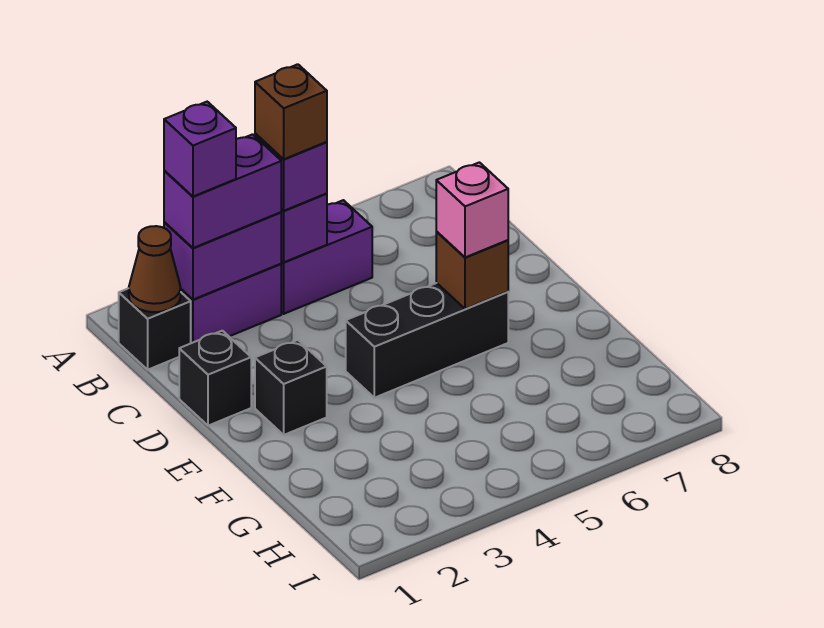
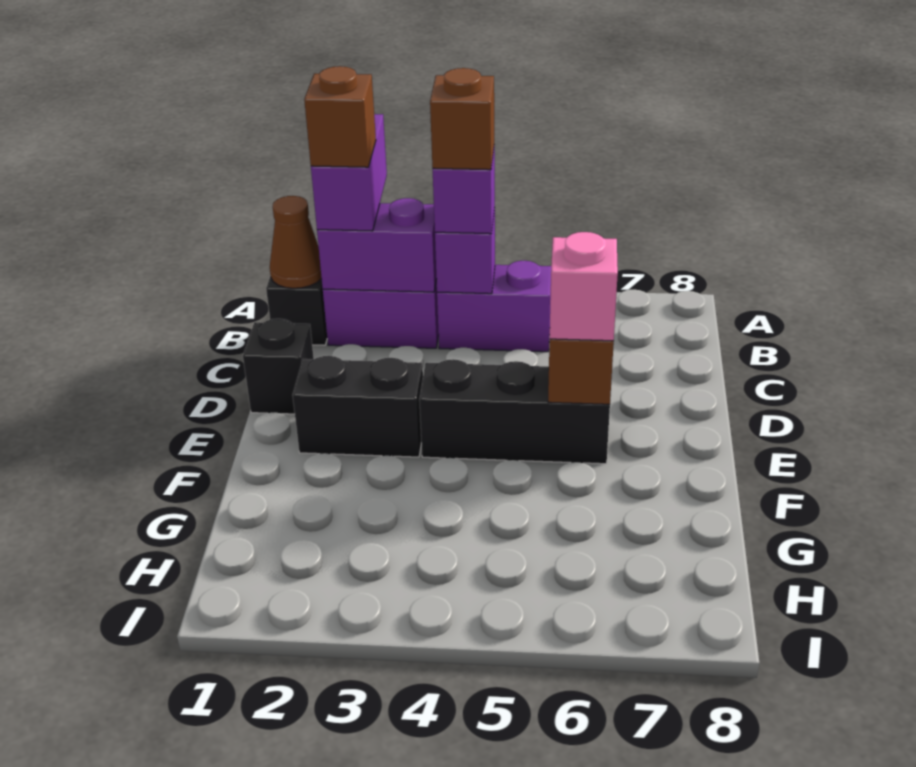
purple brick B2:B3 level 3 -> purple brick A2:B2 level 3
purple brick B2 level 4 -> brown brick B2 level 4
black brick E2 level 1 -> black brick E2:E3 level 1

